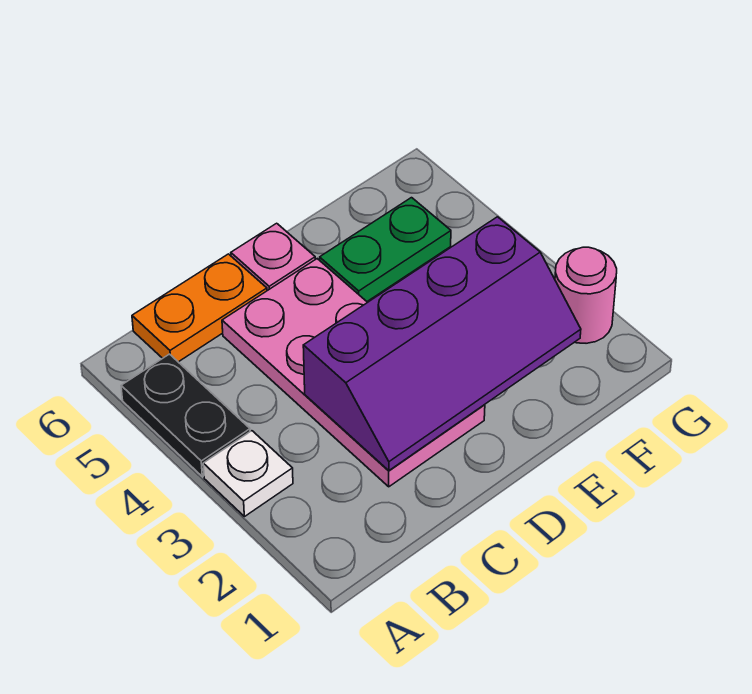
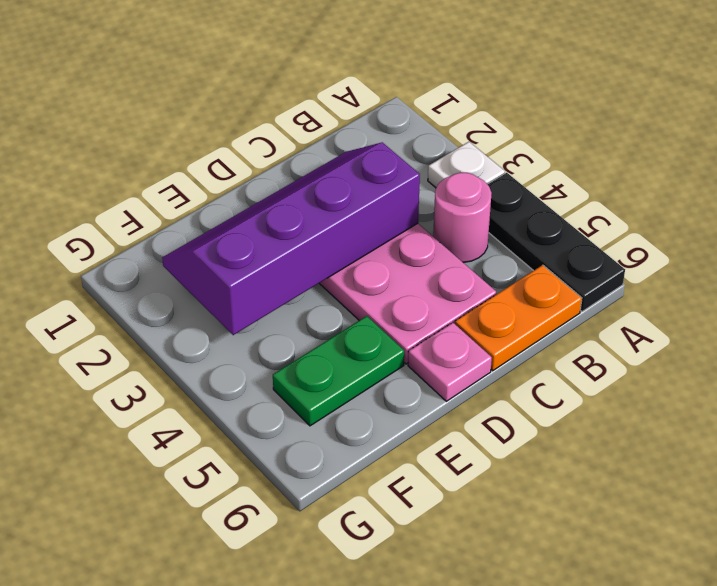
black plate A4:A5 level 1 -> black plate A4:A6 level 1
pink round brick G2 level 1 -> pink round brick B4 level 1

